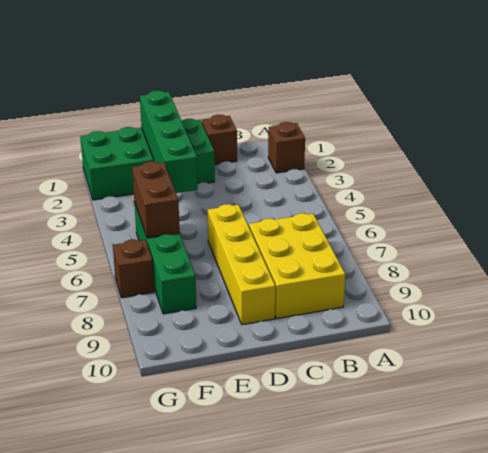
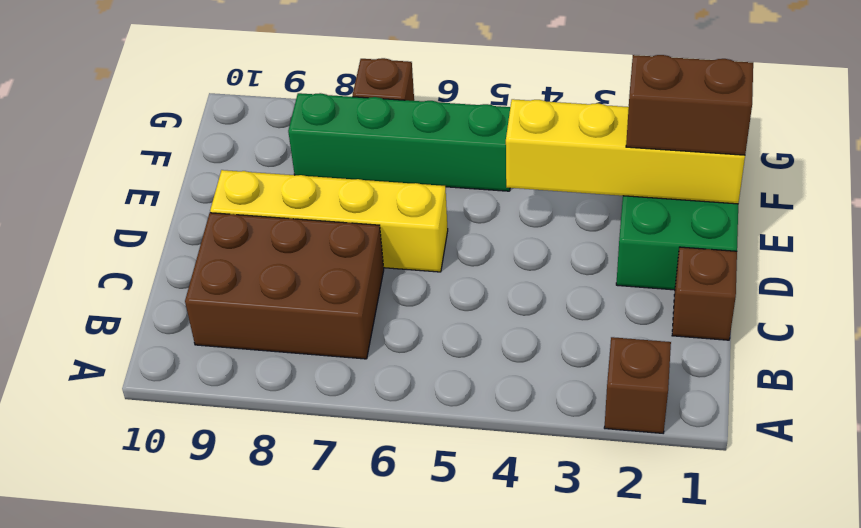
yellow brick B7:C9 level 1 -> brown brick B7:C9 level 1
green brick E1:E4 level 2 -> yellow brick E1:E4 level 2
brown brick F5:F6 level 2 -> brown brick E1:E2 level 3

